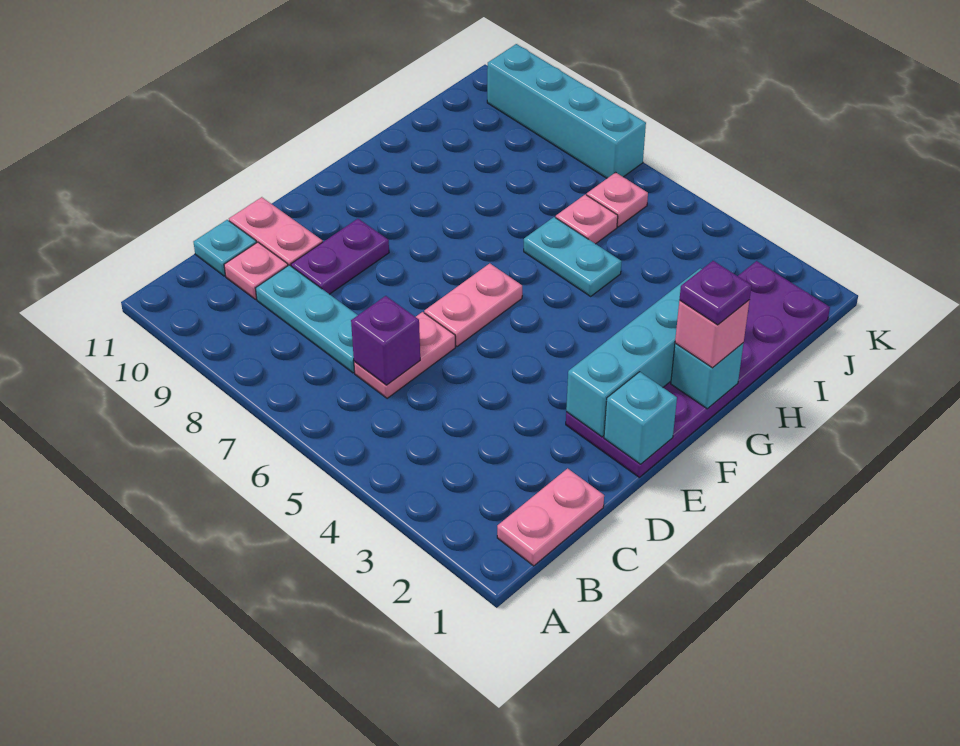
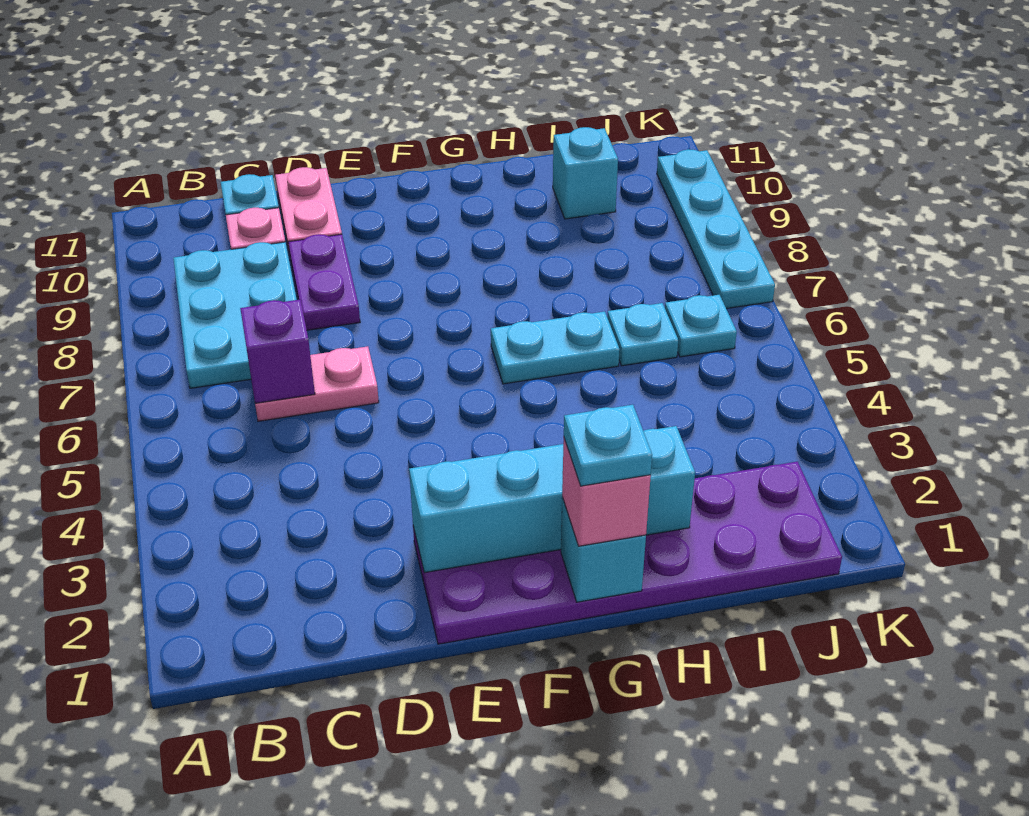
pink plate B1:C1 level 1 -> none
cyan plate C7:C9 level 1 -> cyan plate B7:C9 level 1
purple plate D9:E9 level 1 -> purple plate D8:D9 level 1
cyan brick E1 level 2 -> cyan brick I10 level 1
pink plate E6:F6 level 1 -> none
purple plate G1 level 4 -> cyan plate G1 level 4
cyan plate H5:H6 level 1 -> cyan plate G6:H6 level 1
pink plate I6 level 1 -> cyan plate I6 level 1
pink plate J6 level 1 -> cyan plate J6 level 1
cyan brick K7:K10 level 1 -> cyan plate K7:K10 level 1

